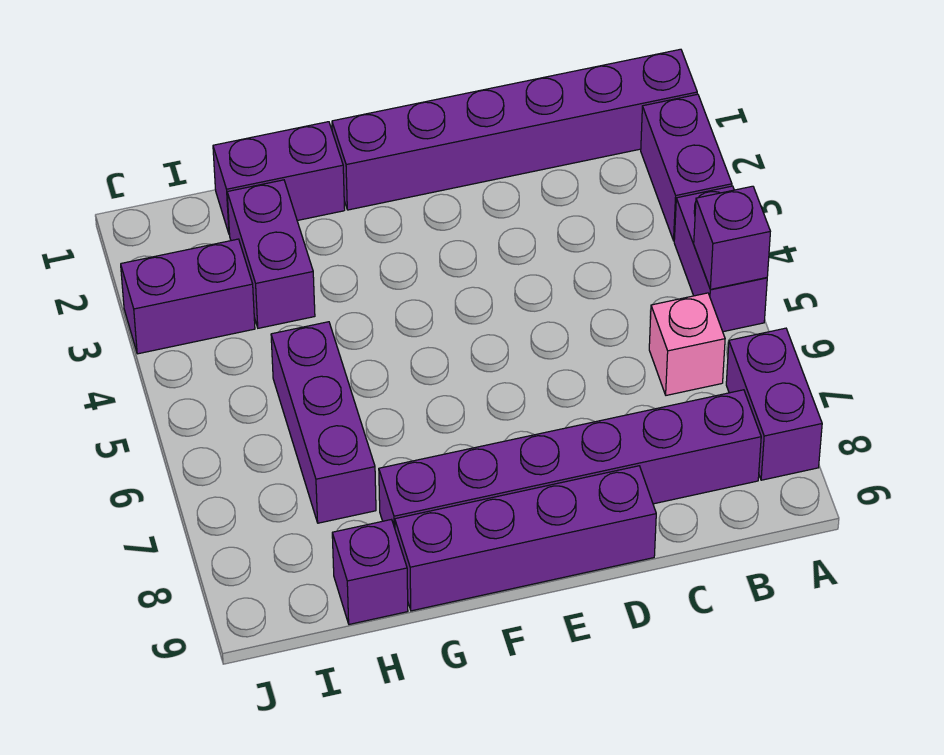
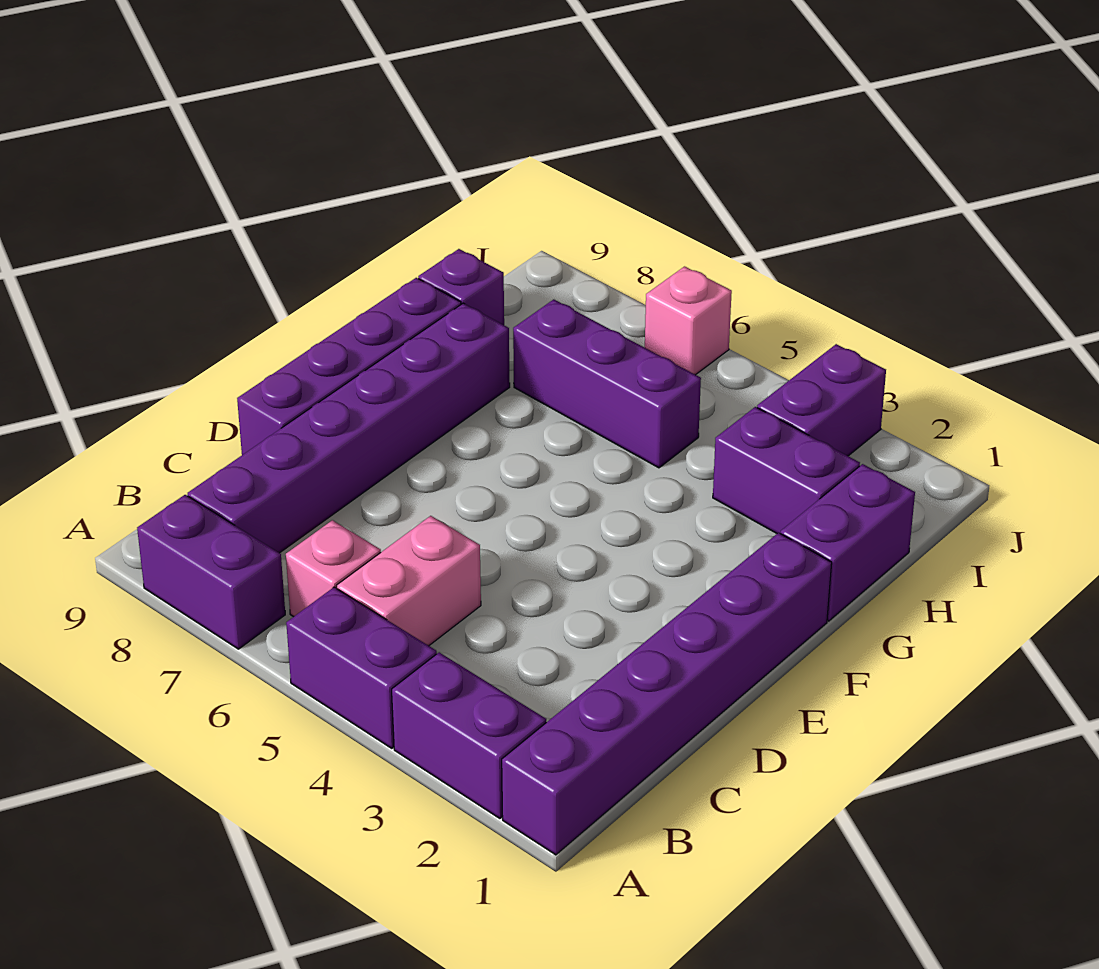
purple brick A5 level 2 -> none
none -> pink brick B5:C5 level 1
none -> pink brick J6 level 1

